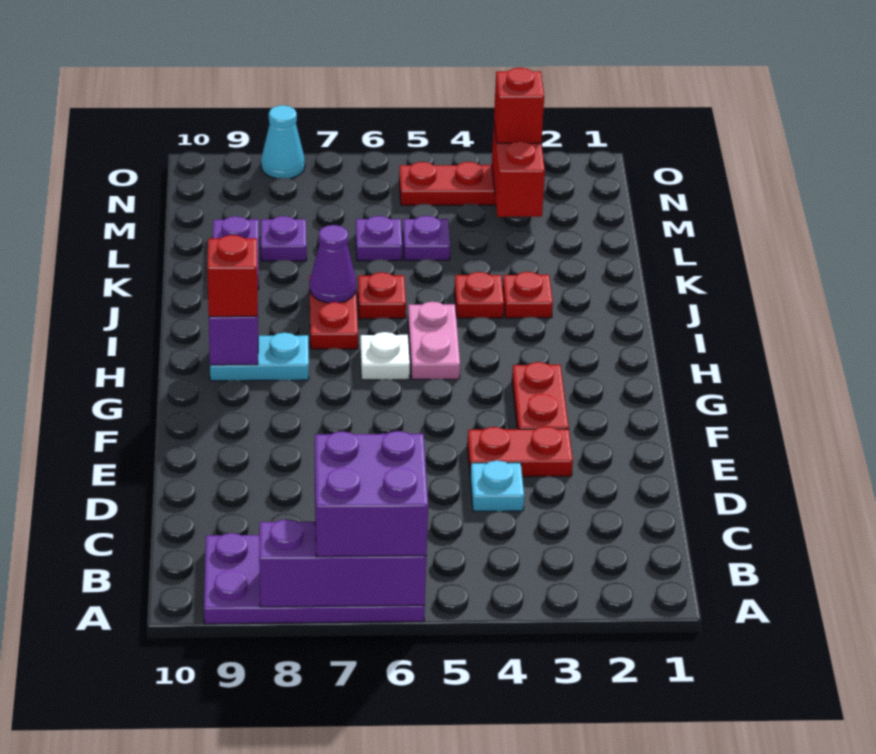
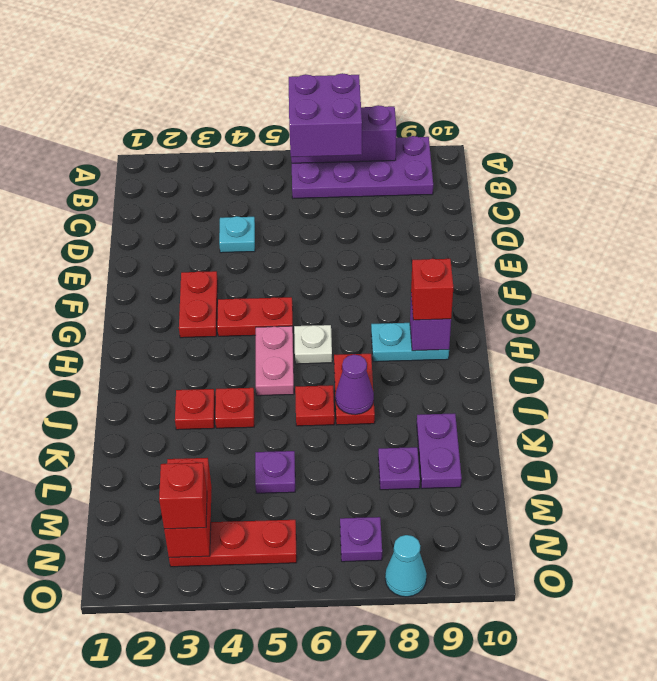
red plate E3:E4 level 1 -> red plate G4:G5 level 1
purple plate L6 level 1 -> purple plate N7 level 1

